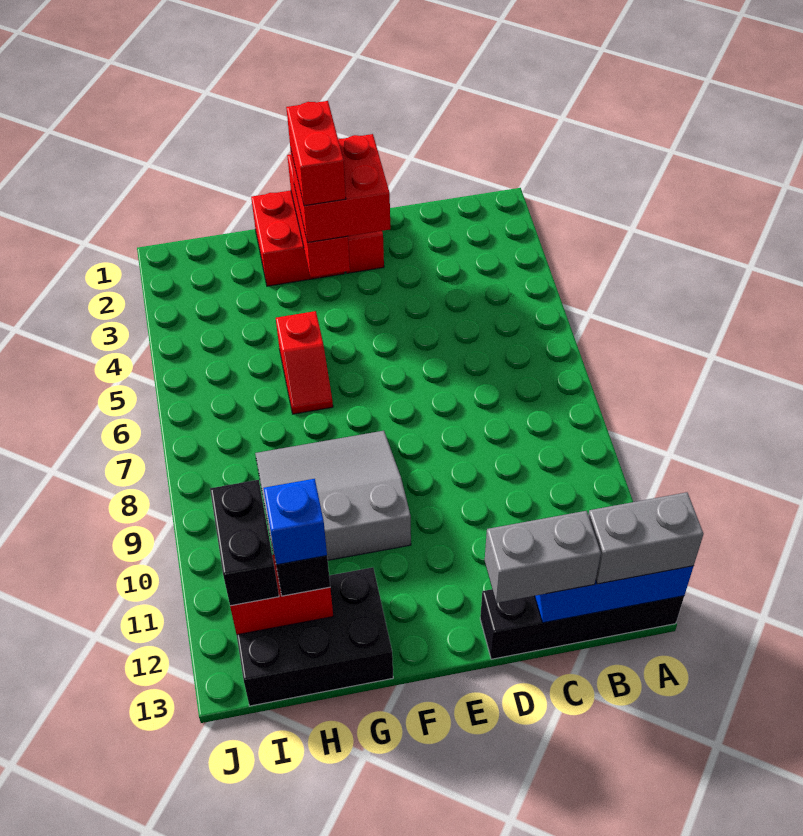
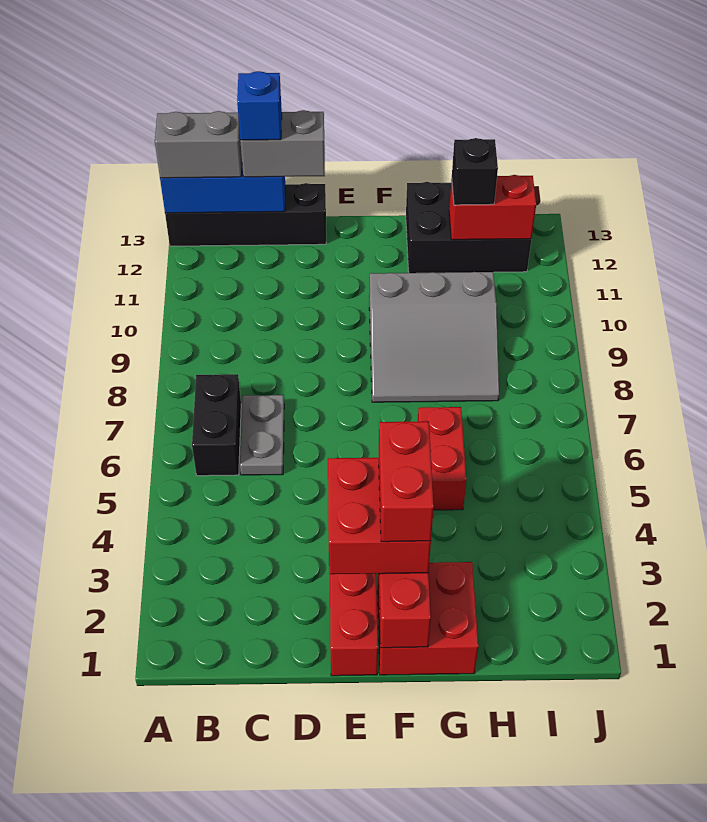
none -> grey plate C6:C7 level 1
red slope G5:G6 level 1 top 5 -> red brick G5:G6 level 1
blue brick H12 level 4 -> blue brick C13 level 4
black brick I11:I12 level 3 -> black brick B6:B7 level 1

